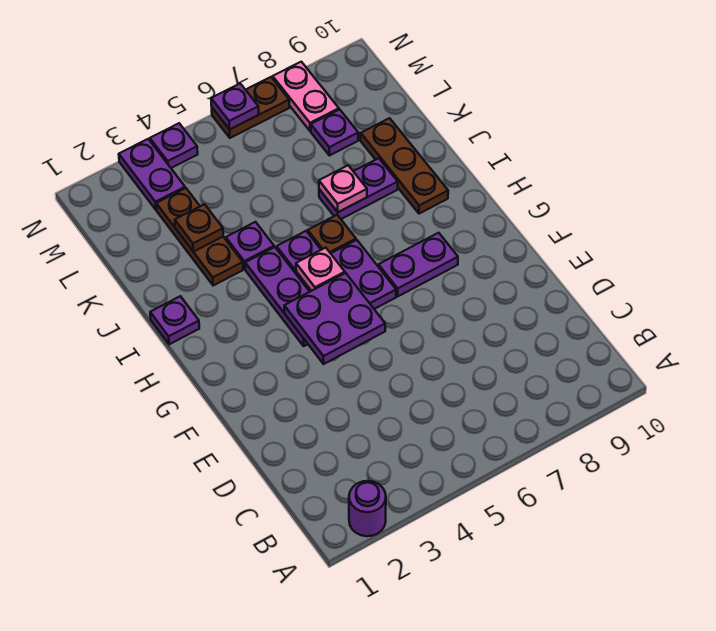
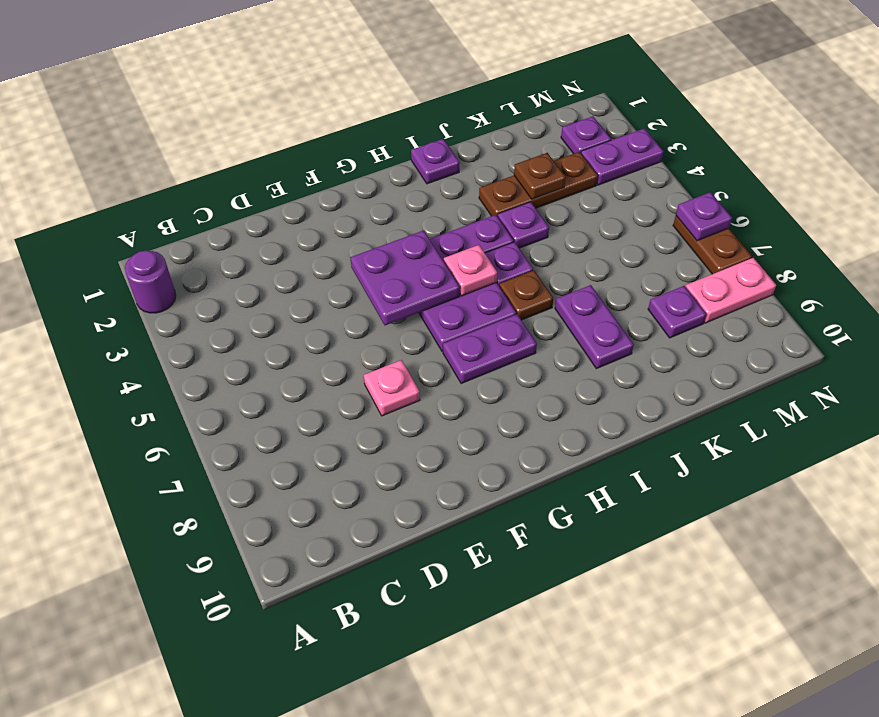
purple plate G7:G8 level 1 -> purple plate G7:H7 level 1
brown plate I9:K9 level 1 -> none
pink plate J7 level 2 -> pink plate E7 level 1
purple plate N4 level 1 -> purple plate M2 level 1

